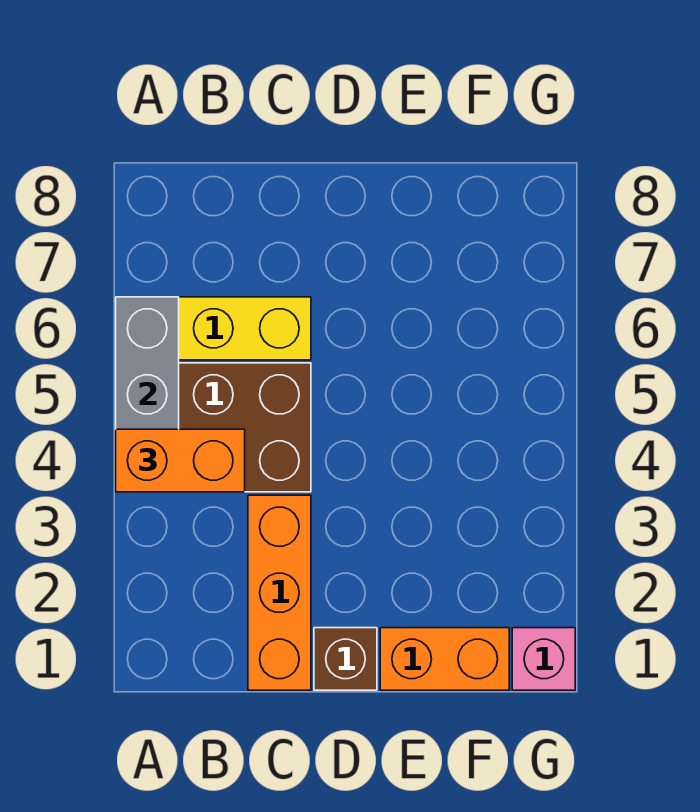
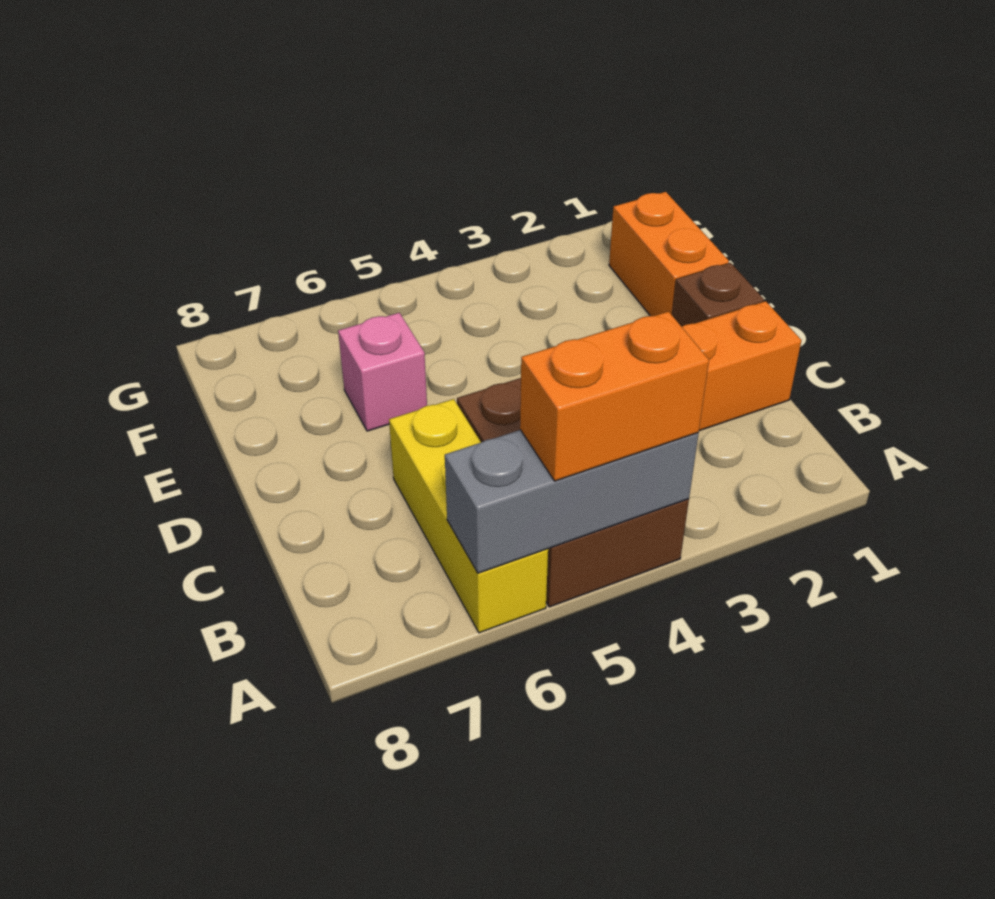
orange brick A4:B4 level 3 -> orange brick A4:A5 level 3
pink brick G1 level 1 -> pink brick E6 level 1

